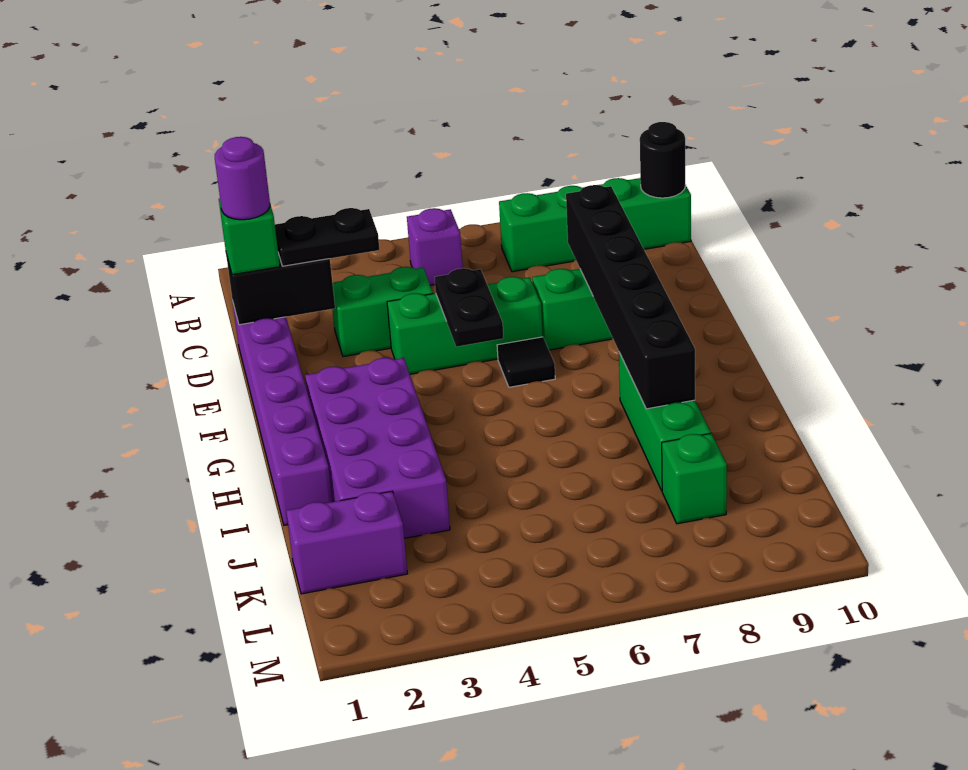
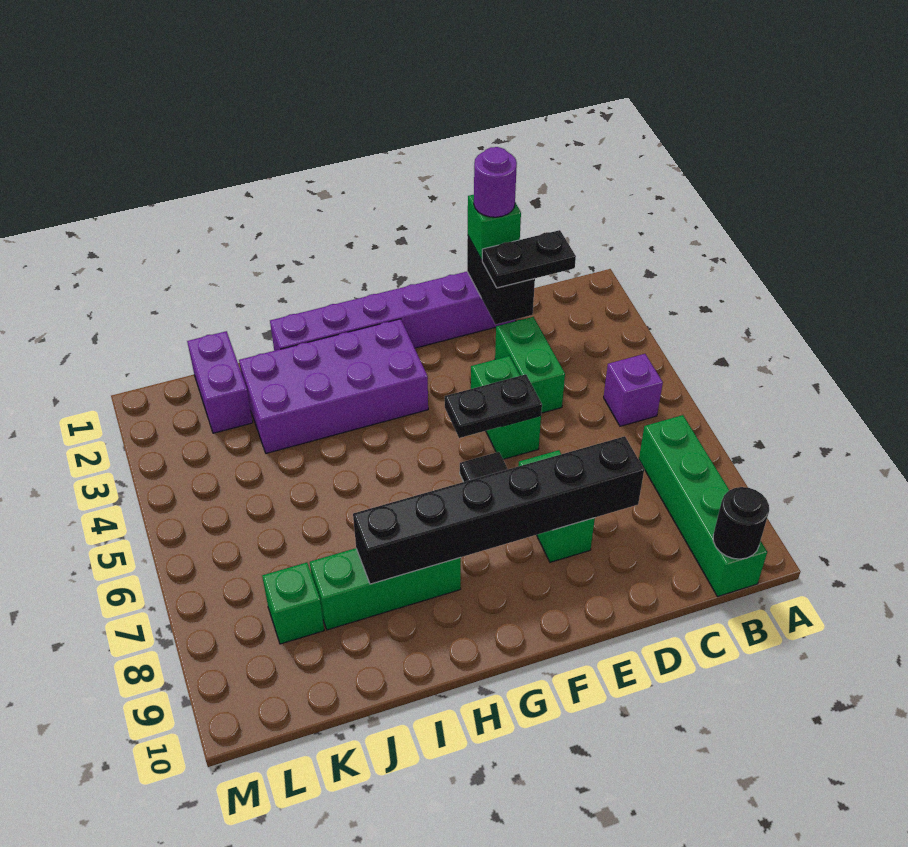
black plate D2:D3 level 3 -> black plate C2:D2 level 3
green brick E4:E6 level 1 -> green brick E4:E5 level 1

